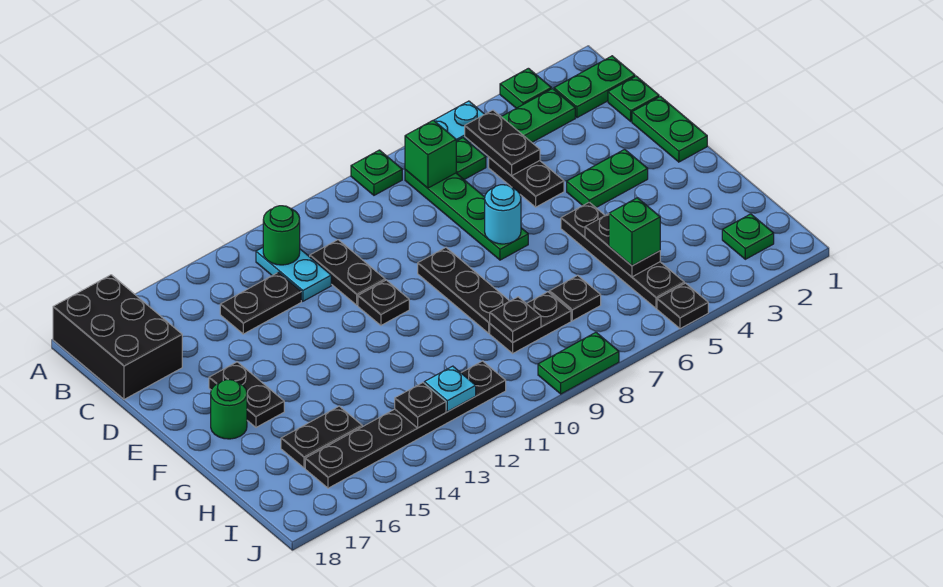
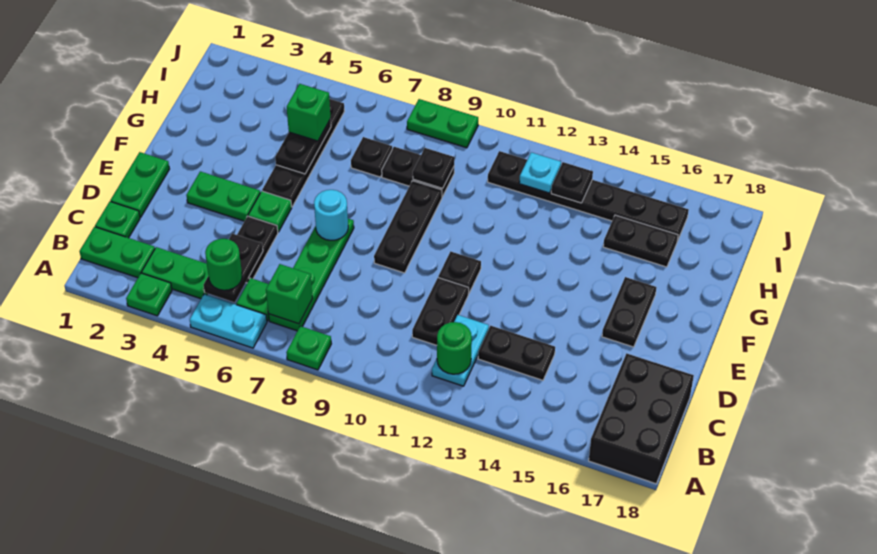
green round brick F17 level 1 -> green round brick B5 level 3
green plate I2 level 1 -> green plate E5 level 1
black plate J5 level 1 -> none

